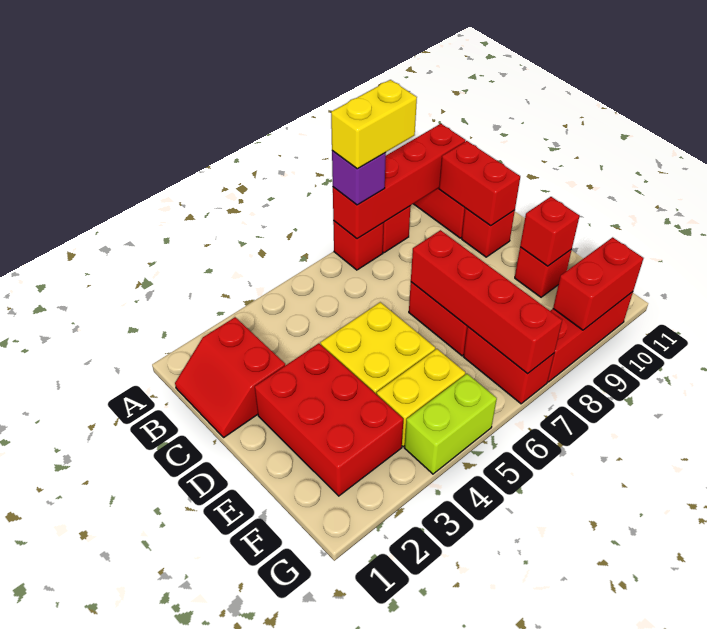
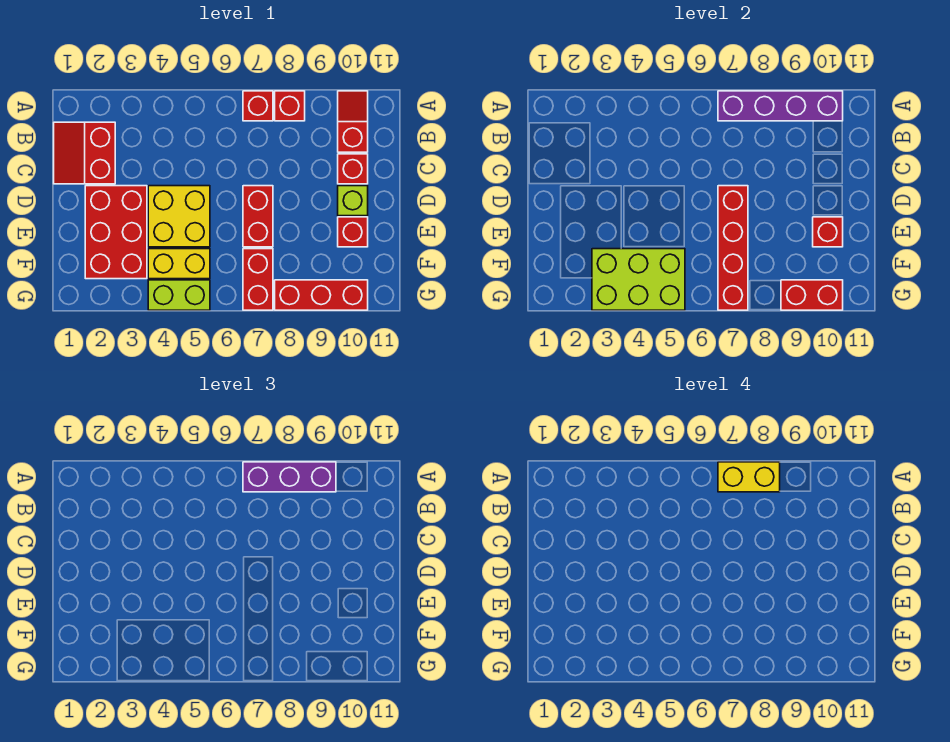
red brick A7:A10 level 2 -> purple brick A7:A10 level 2
purple brick A7 level 3 -> purple brick A7:A9 level 3
red brick B10:C10 level 2 -> none
none -> lime brick D10 level 1
none -> lime brick F3:G5 level 2

